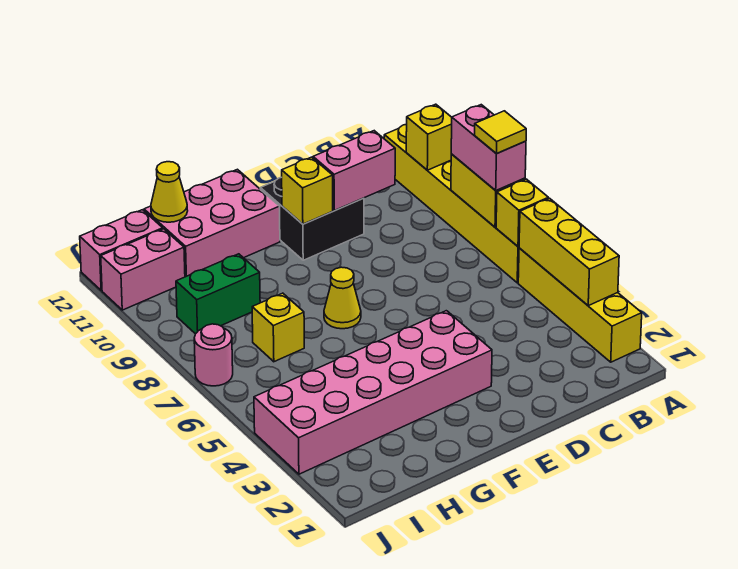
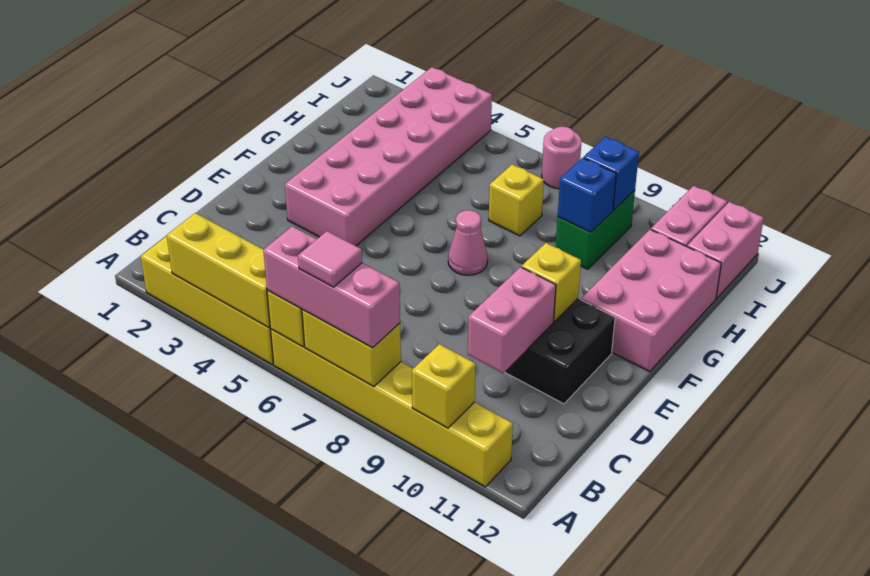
pink brick A7:A8 level 3 -> pink brick A6:A8 level 3
yellow tile A7 level 4 -> pink tile A7 level 4
yellow cone F7 level 1 -> pink cone F7 level 1
none -> blue brick H9 level 2
yellow cone H12 level 2 -> none
none -> blue brick I9 level 2

